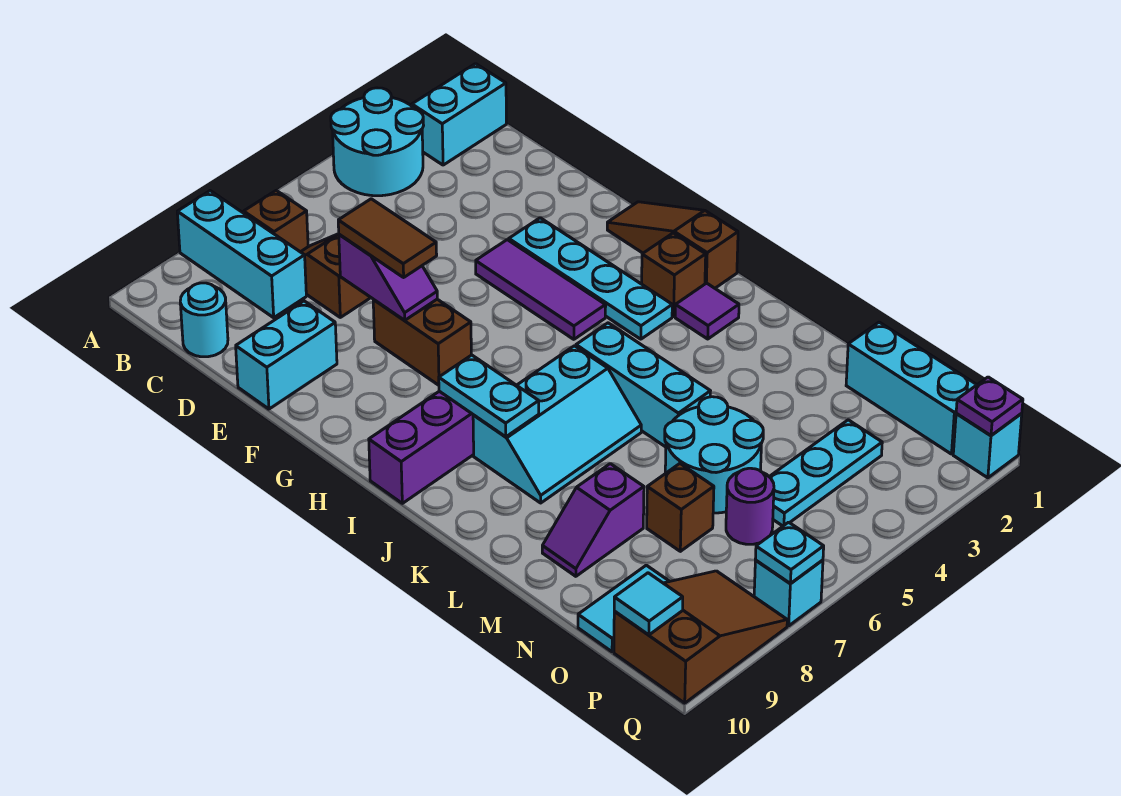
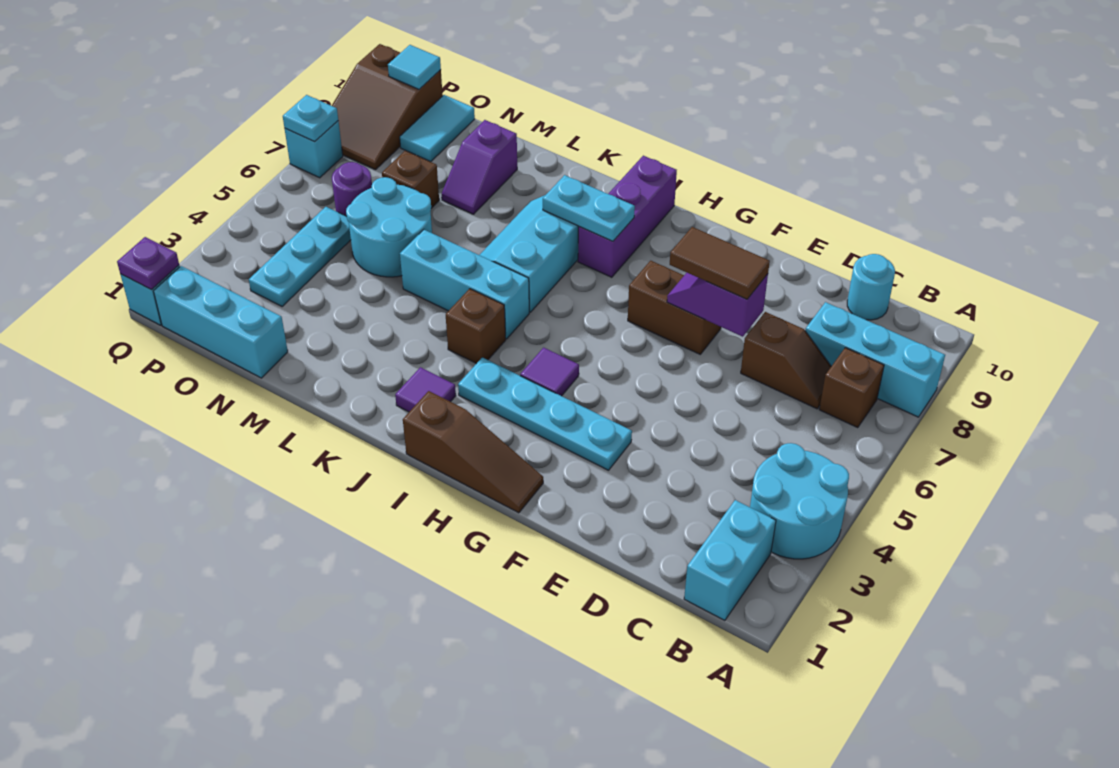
cyan brick E9:E10 level 1 -> none
purple tile F4:H4 level 1 -> purple tile H4 level 1
brown brick I2 level 1 -> brown brick J4 level 1
purple slope M8:M9 level 1 top 8 -> purple slope M8:M9 level 1 top 9

